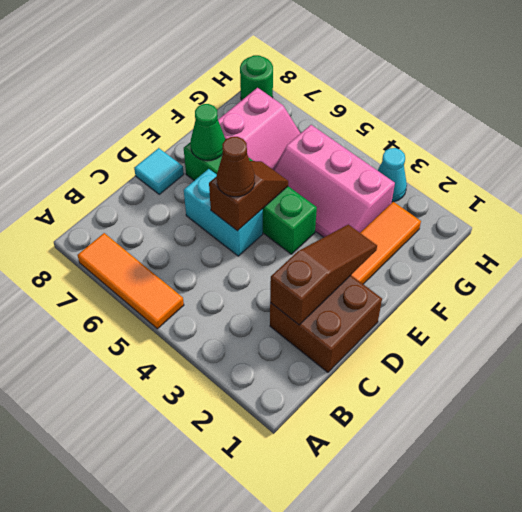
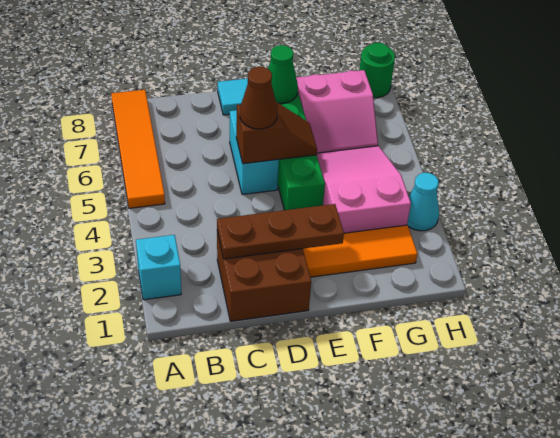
none -> cyan brick A2 level 1
orange tile A5:A7 level 1 -> orange tile A5:A8 level 1
brown slope C2:E2 level 2 top C -> brown plate C2:E2 level 2
pink slope F3:G5 level 1 top G -> pink slope F3:G5 level 1 top 3

